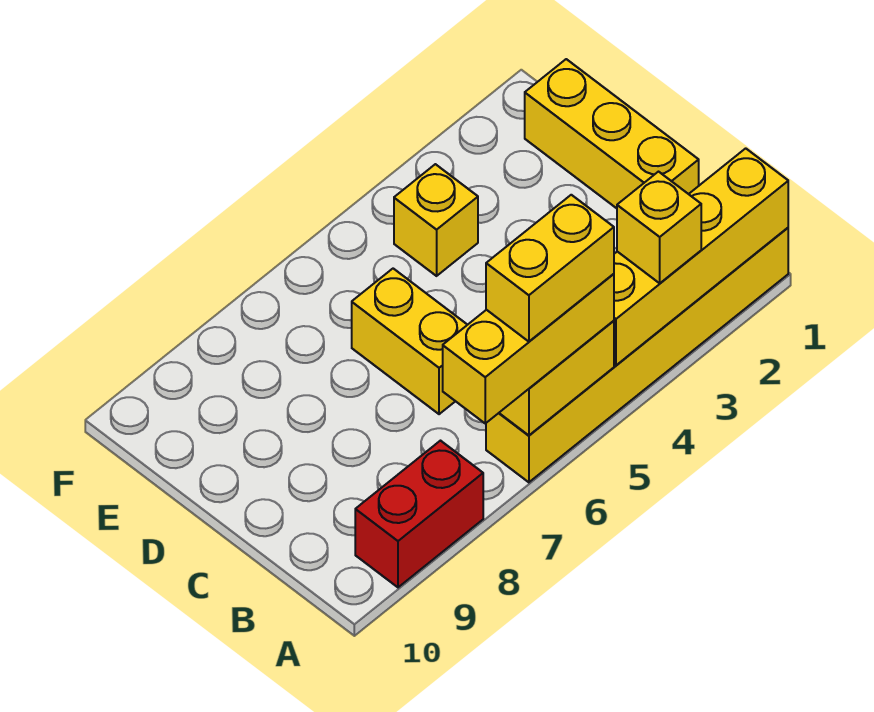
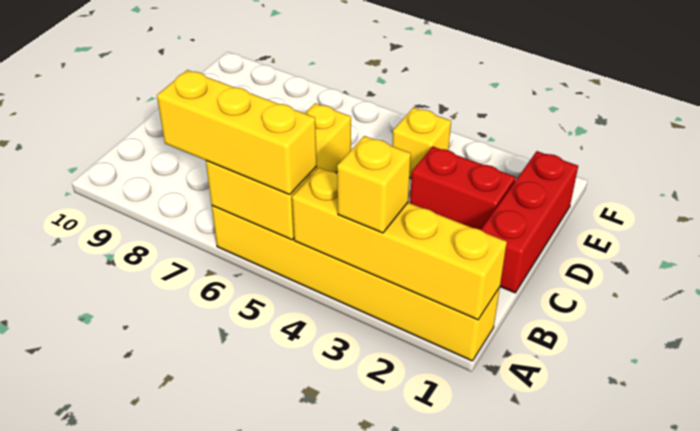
yellow brick A5:A6 level 4 -> none
red brick A8:A9 level 1 -> red brick D2:D3 level 1
yellow brick C1:E1 level 1 -> red brick C1:E1 level 1

